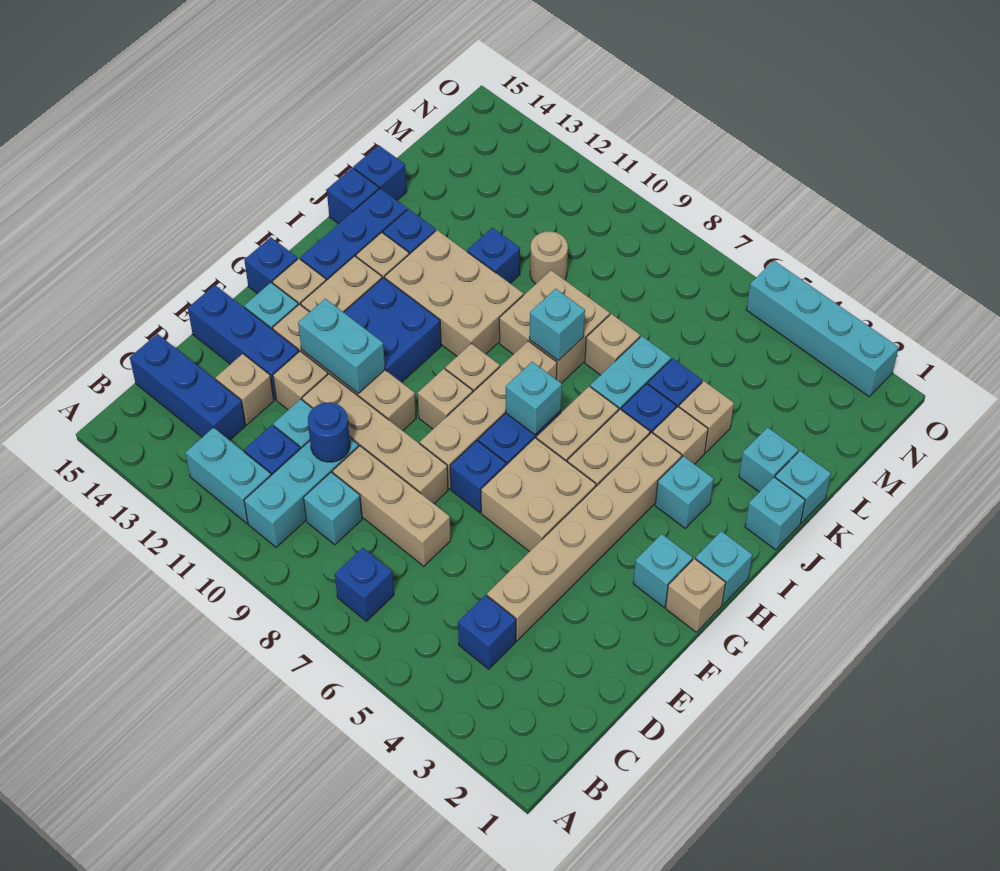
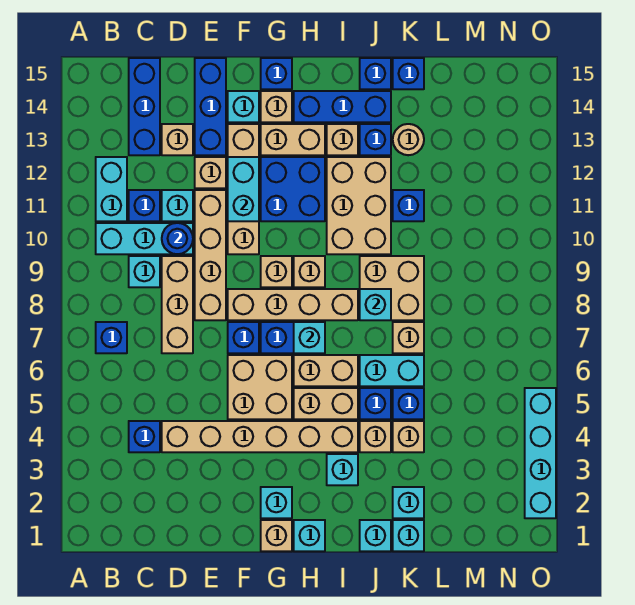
tan round brick L10 level 1 -> tan round brick K13 level 1

